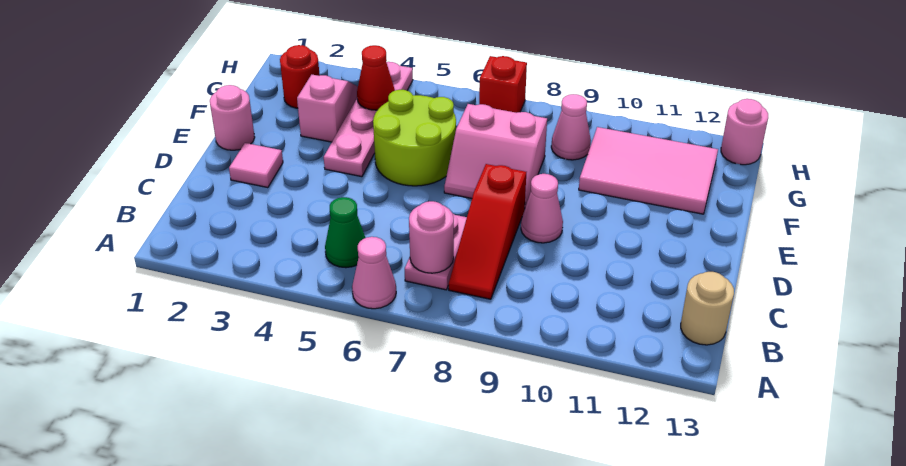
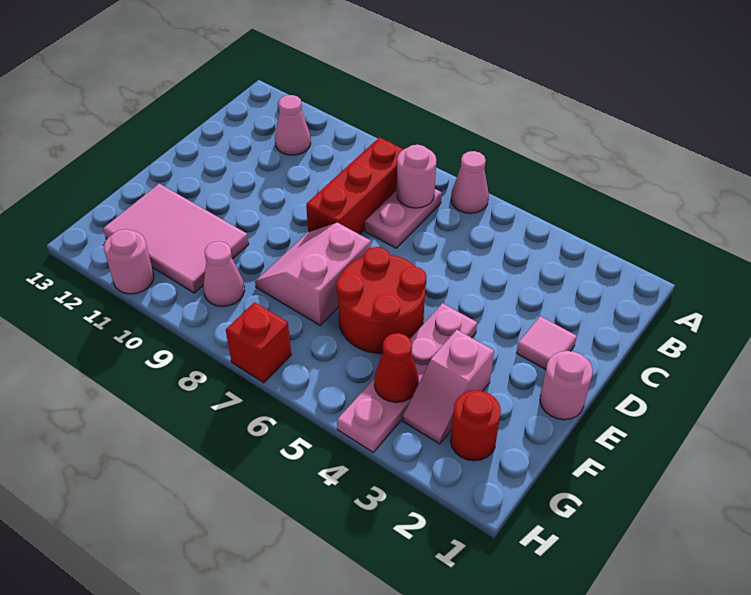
green cone B5 level 1 -> none
red slope B8:D8 level 1 top D -> red brick B8:D8 level 1
tan round brick B13 level 1 -> none
pink cone D9 level 1 -> pink cone B11 level 1
lime round brick E5:F6 level 1 -> red round brick E5:F6 level 1
pink slope E7:F8 level 1 top F -> pink slope E7:F8 level 1 top 7
pink round brick H13 level 1 -> pink round brick H11 level 1

